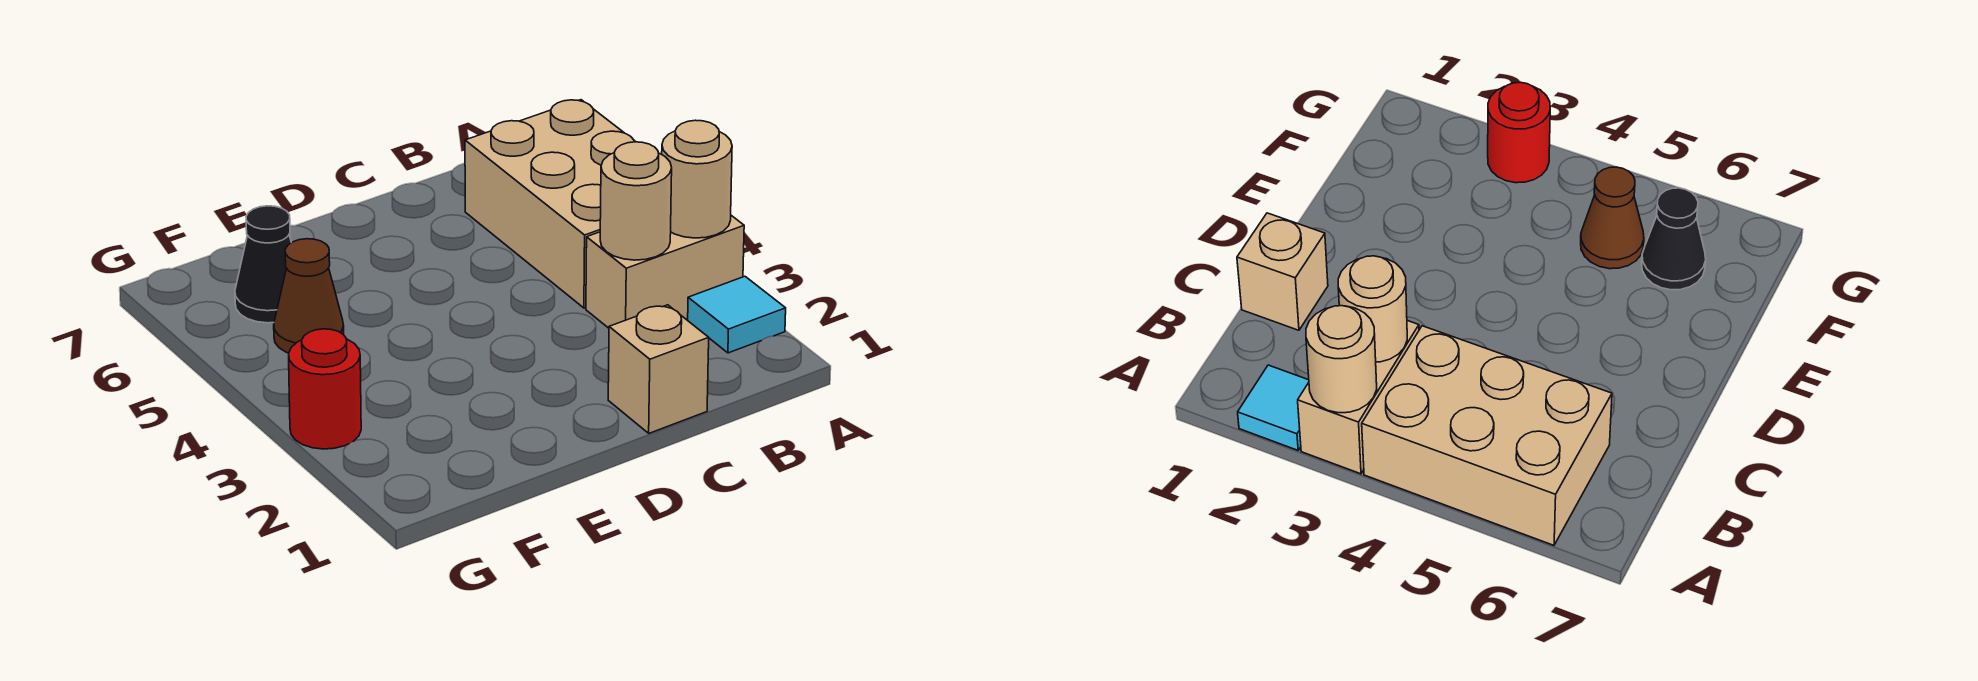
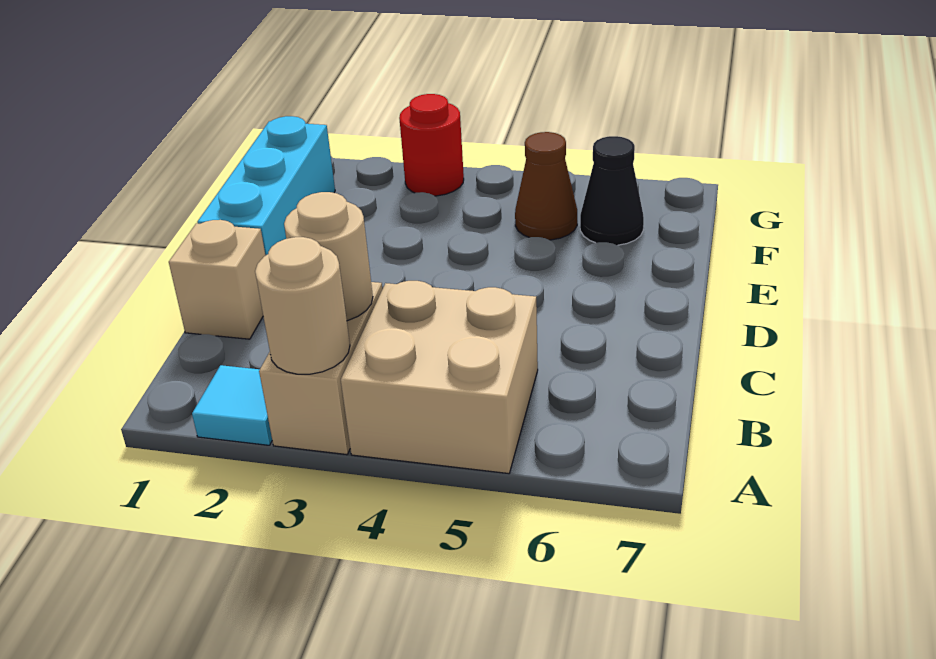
tan brick A4:B6 level 1 -> tan brick A4:B5 level 1
none -> cyan brick D1:F1 level 1

